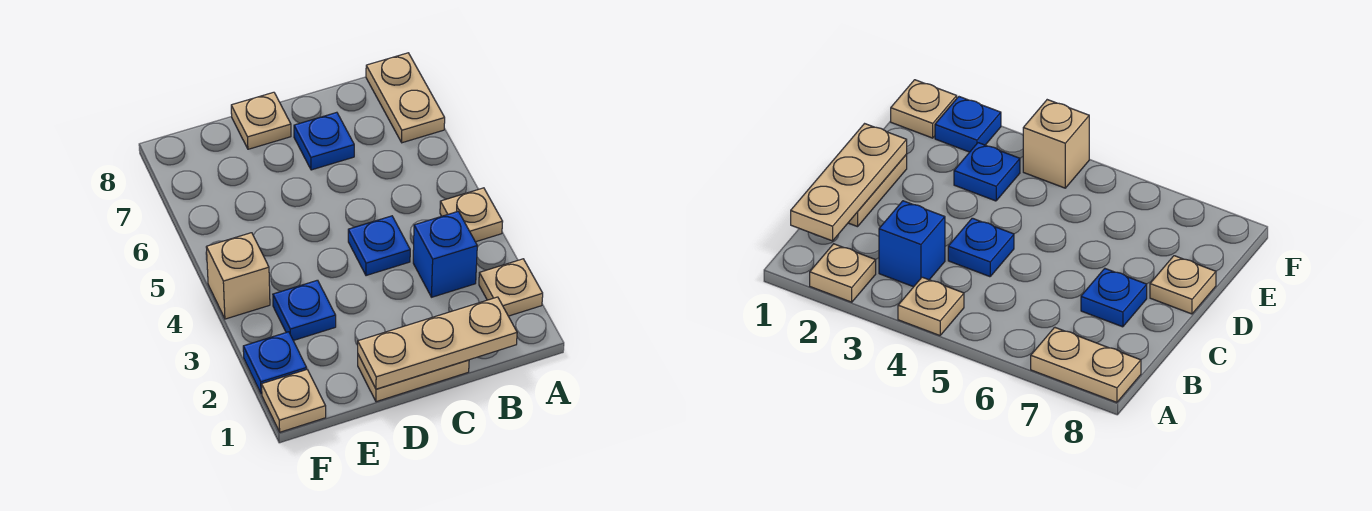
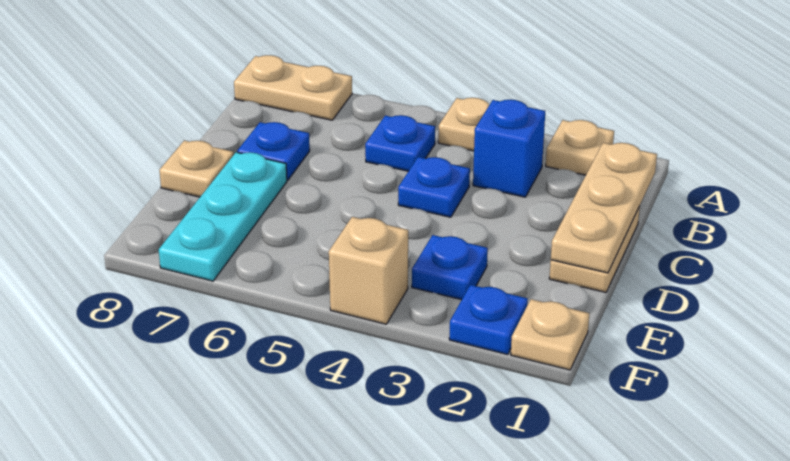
none -> blue plate B5 level 1
none -> cyan plate D7:F7 level 1

